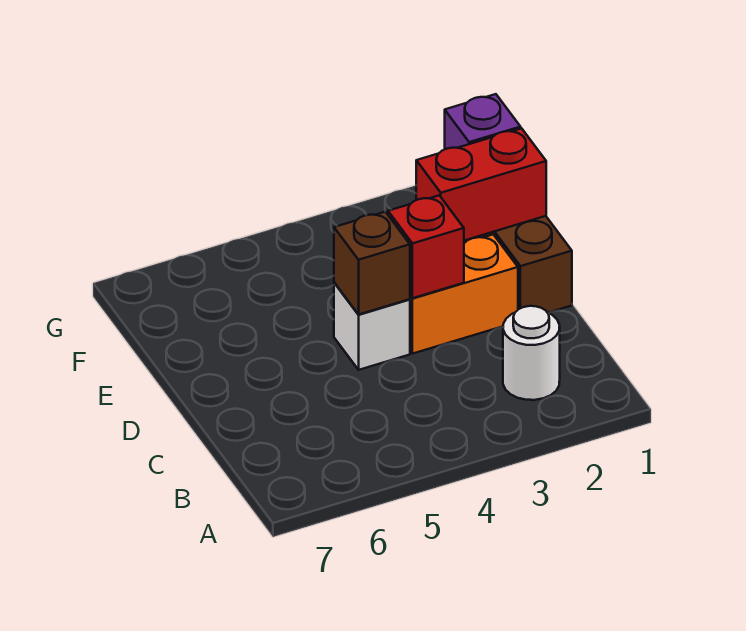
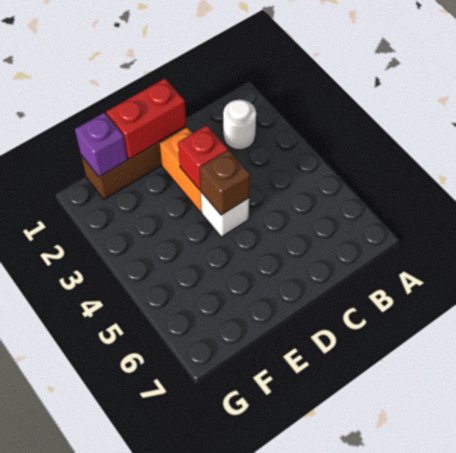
red brick E1:E2 level 2 -> red brick D1:E1 level 2

